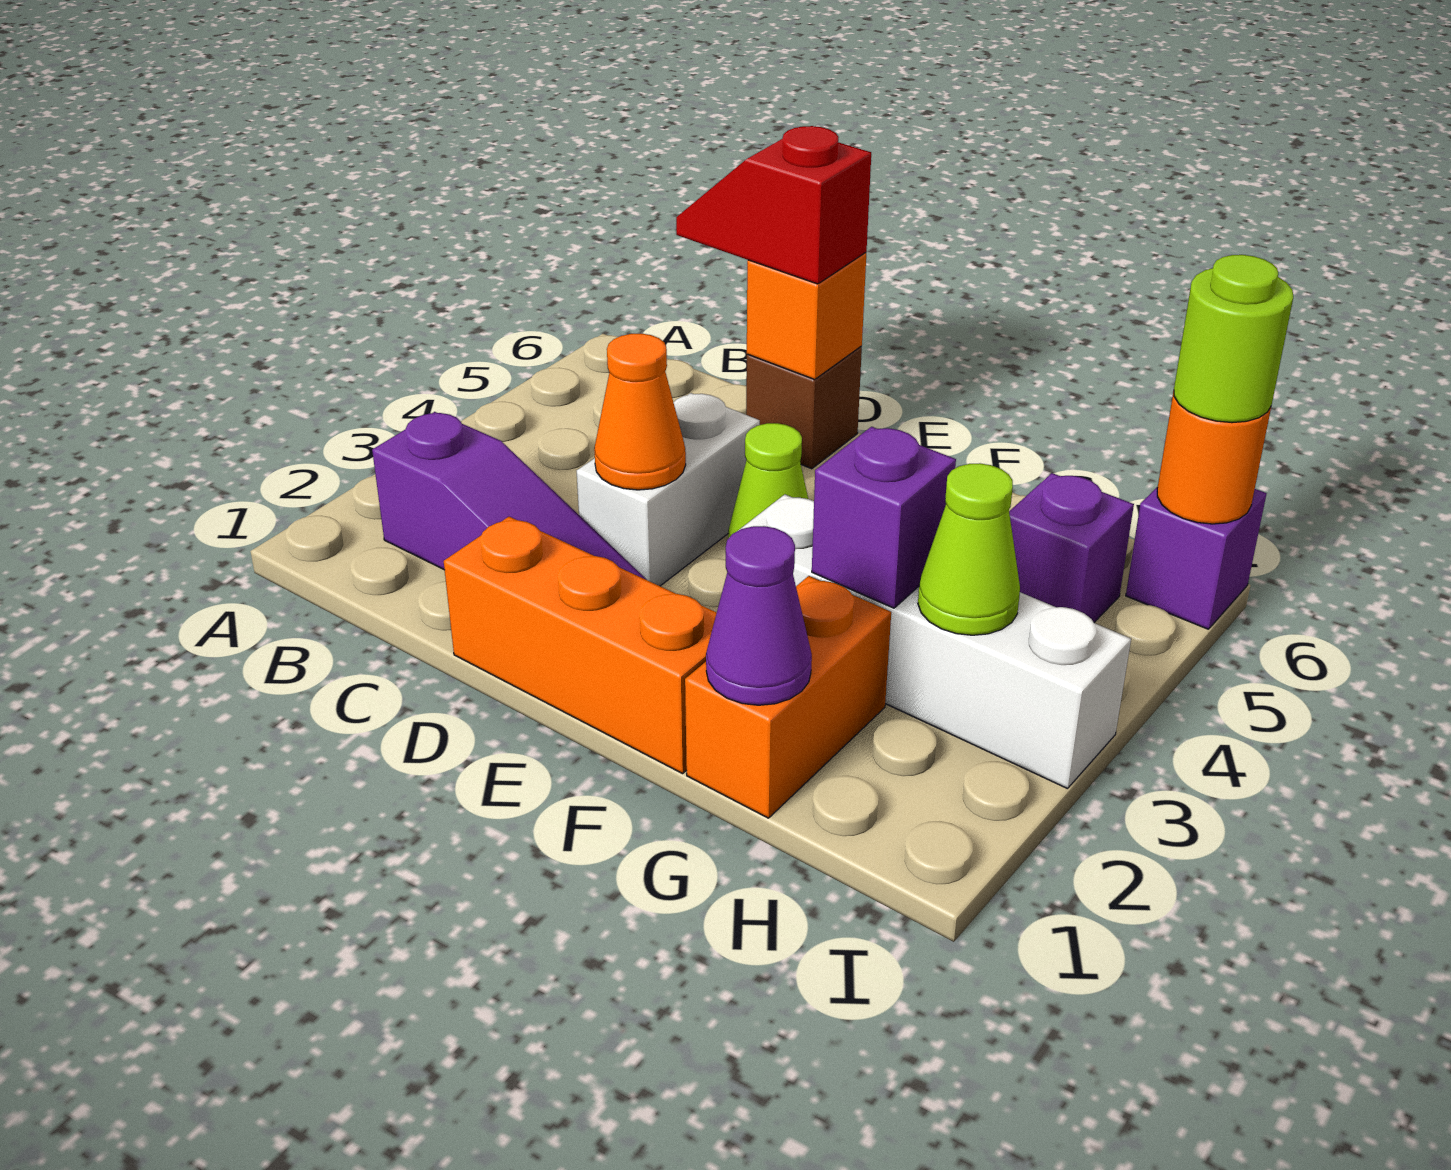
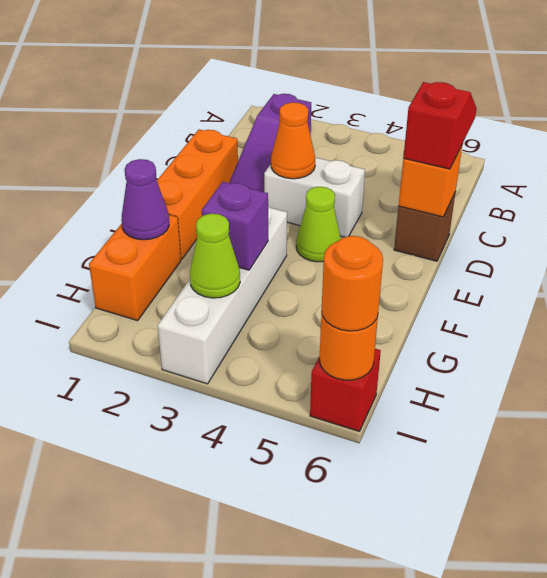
orange brick G1:G2 level 1 -> orange brick G1:H1 level 1
purple brick H5 level 1 -> none
purple brick I6 level 1 -> red brick I6 level 1
lime round brick I6 level 3 -> orange round brick I6 level 3

